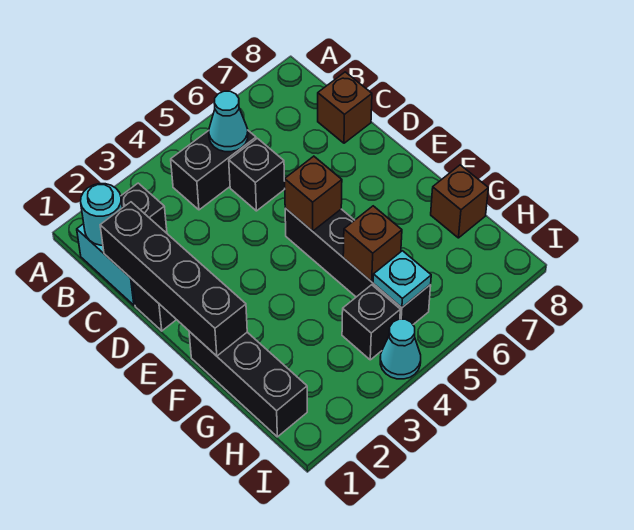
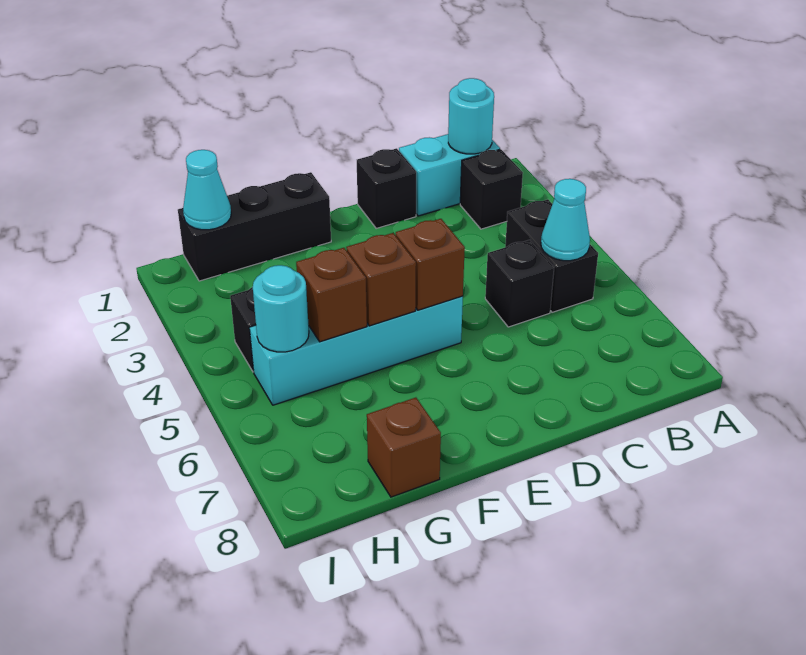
black brick C1:F1 level 2 -> none
brown brick C8 level 1 -> brown brick F5 level 2
black brick E5:H5 level 1 -> cyan brick E5:H5 level 1
cyan plate H5 level 2 -> cyan round brick H5 level 2
cyan cone I4 level 1 -> cyan cone H1 level 2

